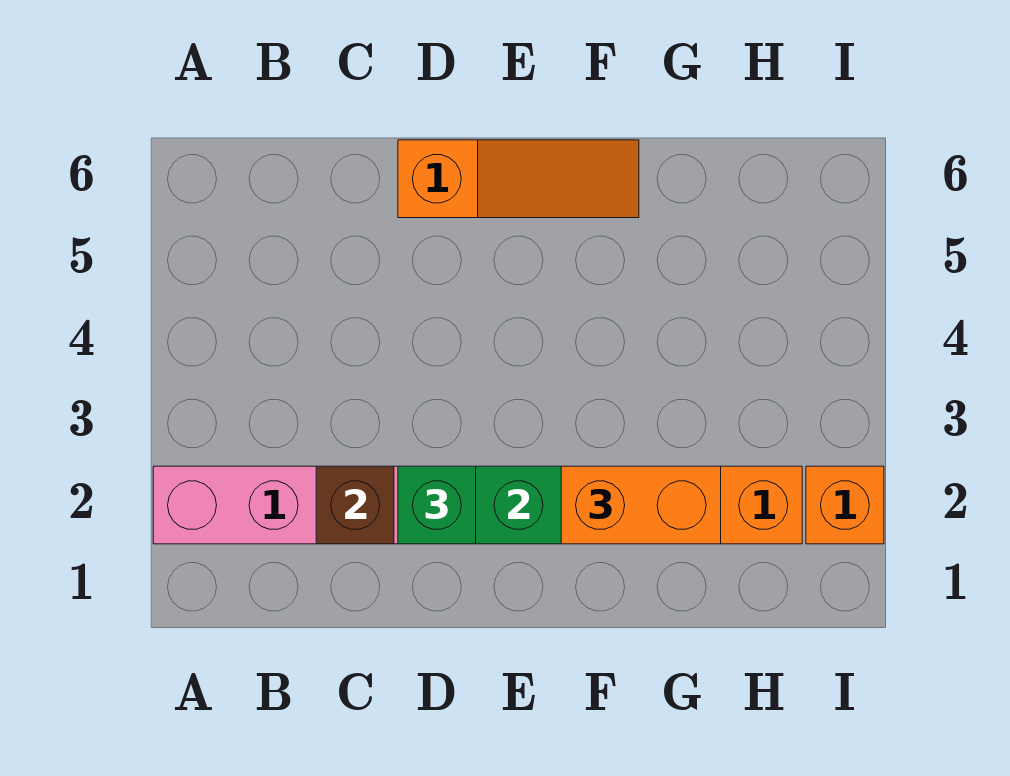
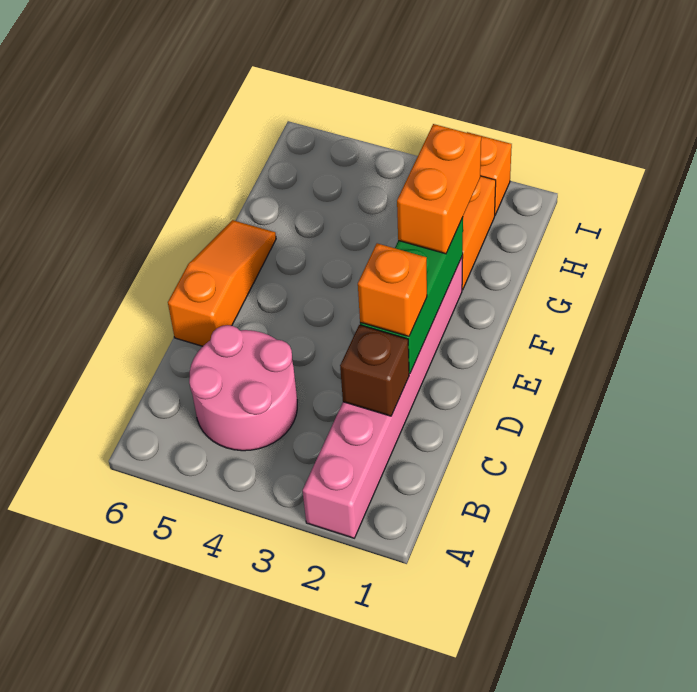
none -> pink round brick B4:C5 level 1
green brick D2 level 3 -> orange brick D2 level 3

